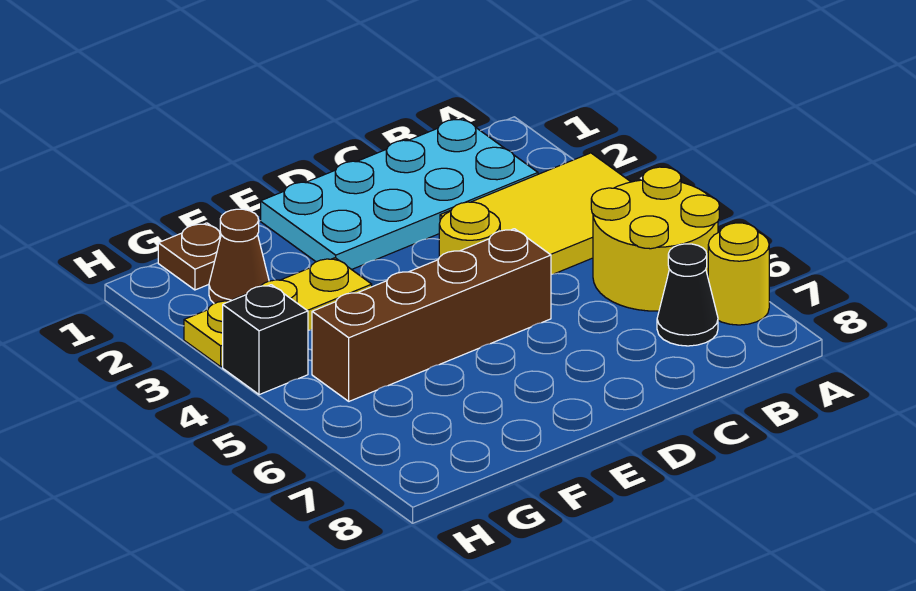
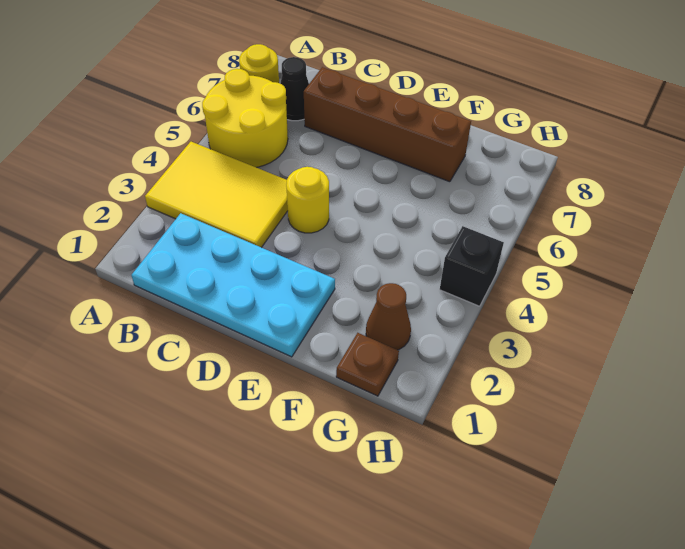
brown brick D5:G5 level 1 -> brown brick C7:F7 level 1
yellow plate F3:H3 level 1 -> none

